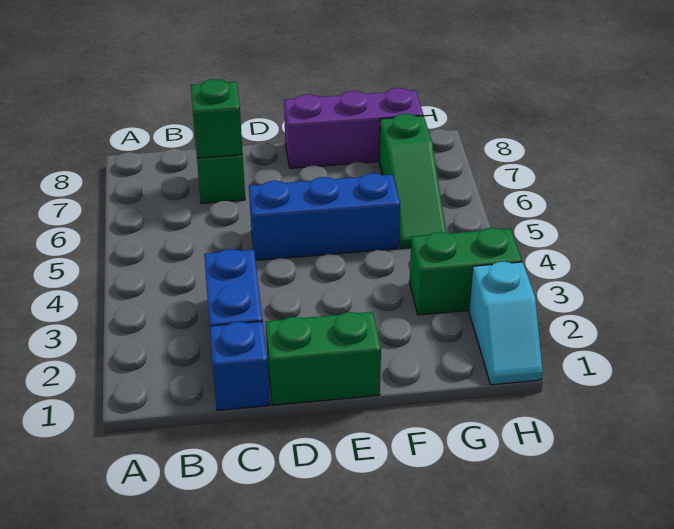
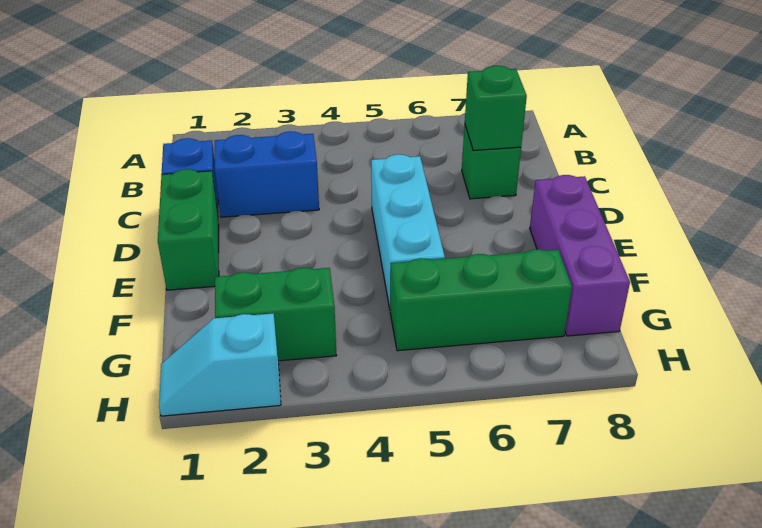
blue brick D5:F5 level 1 -> cyan brick D5:F5 level 1
green brick G3:H3 level 1 -> green brick G2:G3 level 1
green slope G5:G7 level 1 top 7 -> green brick G5:G7 level 1

